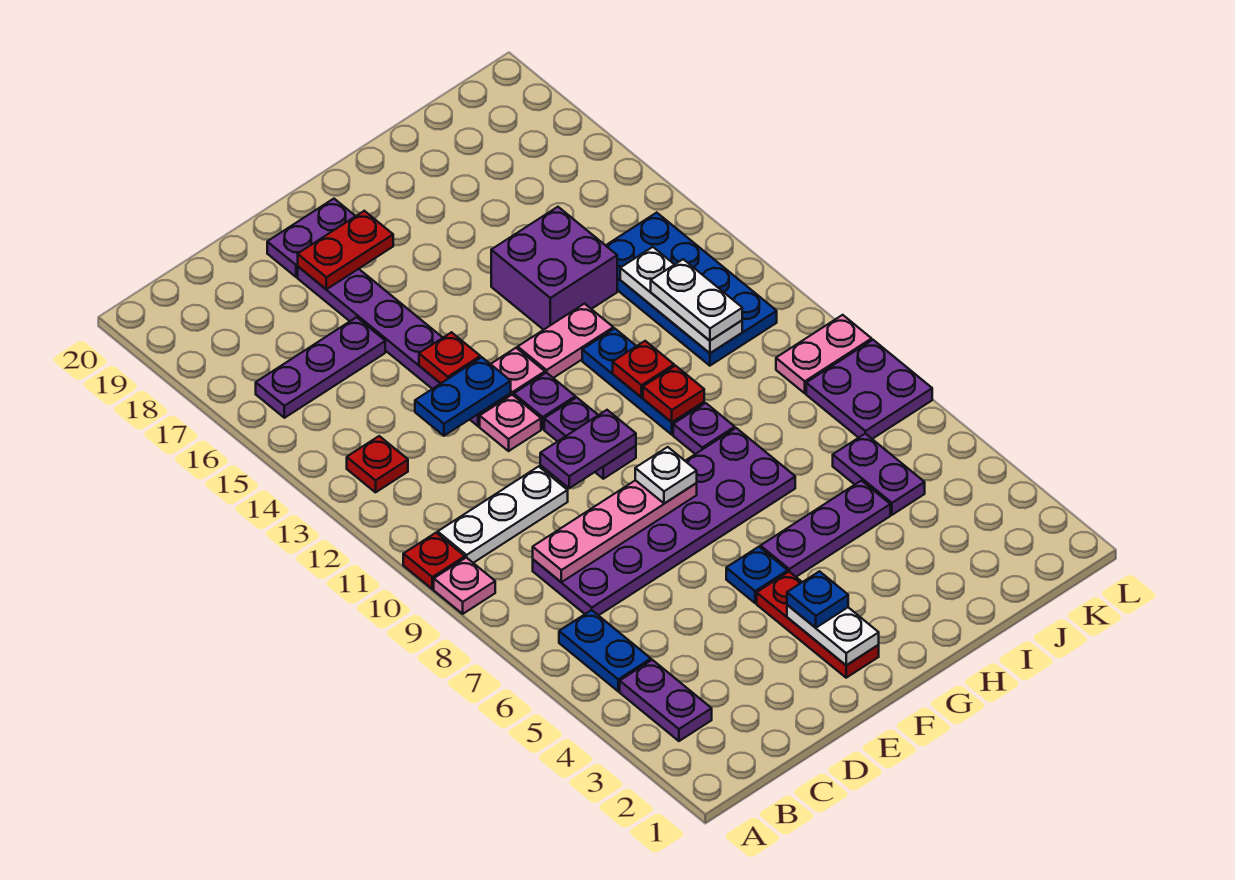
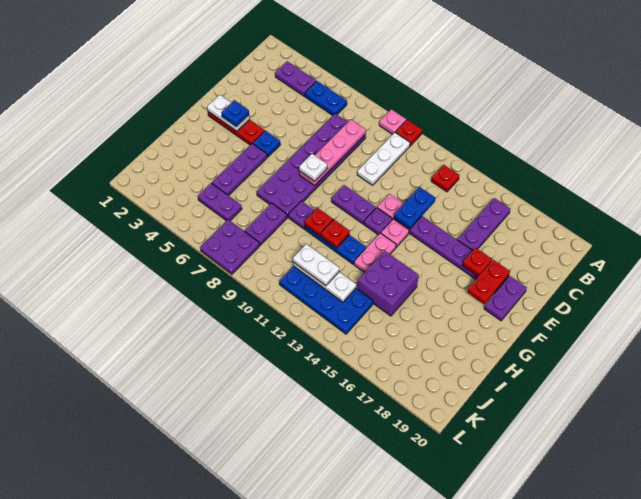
purple plate E10:F10 level 2 -> purple plate I8:J8 level 1
red plate E14 level 2 -> red plate E17 level 2
pink plate K9:L9 level 1 -> none

